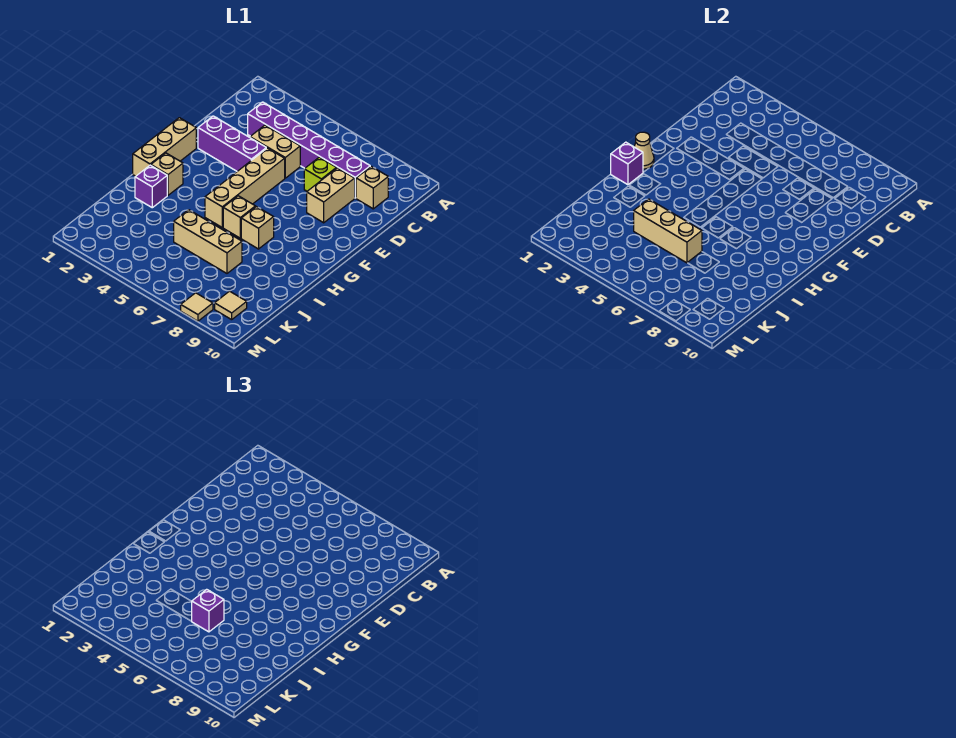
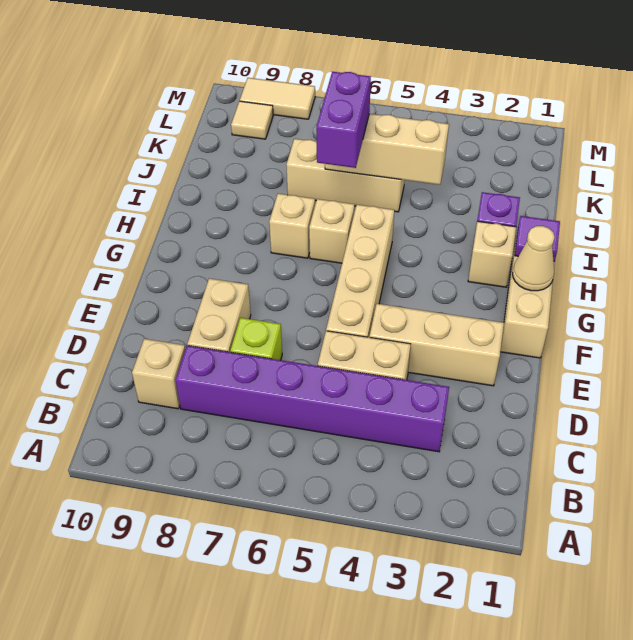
purple brick E2:E4 level 1 -> tan brick E2:E4 level 1
purple brick H1 level 2 -> purple tile H1 level 2
purple brick J6 level 3 -> purple brick I6:J6 level 3
tan tile M8 level 1 -> tan tile M8:M9 level 1

